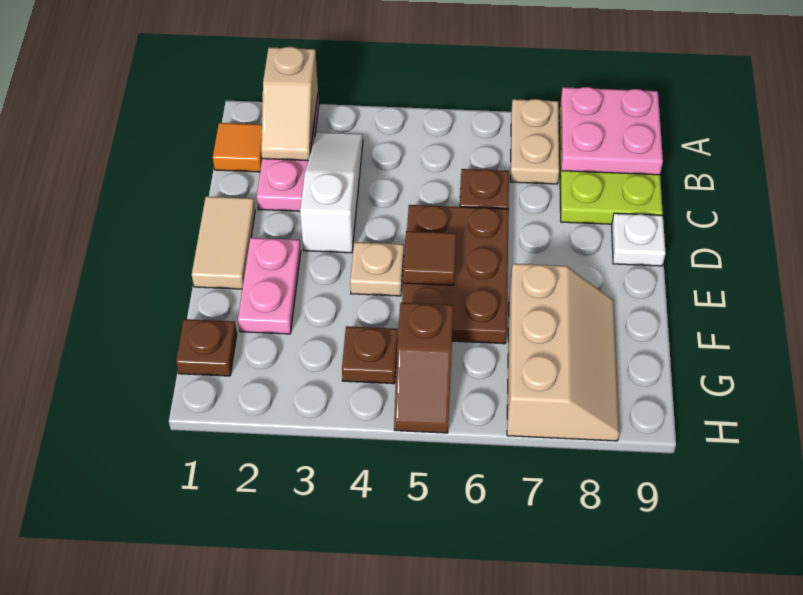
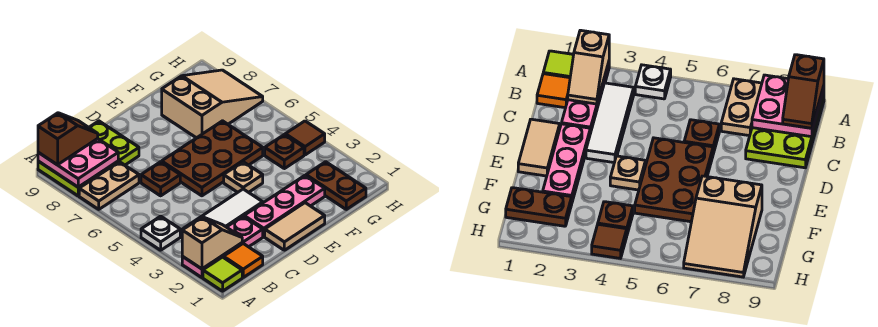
none -> lime tile A1 level 1
white slope B3:D3 level 1 top D -> white tile B3:D3 level 1
white plate D9 level 1 -> white plate A4 level 1
pink plate E2:F2 level 1 -> pink plate D2:F2 level 1
brown tile E5 level 2 -> brown tile H4 level 1
tan slope F7:H8 level 1 top 7 -> tan slope F7:H8 level 1 top F
brown plate G1 level 1 -> brown plate G1:G2 level 1
brown slope G5:H5 level 1 top G -> brown slope A9:B9 level 3 top A

